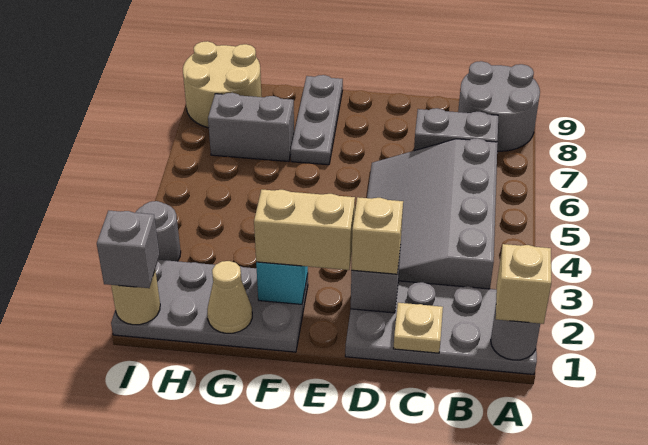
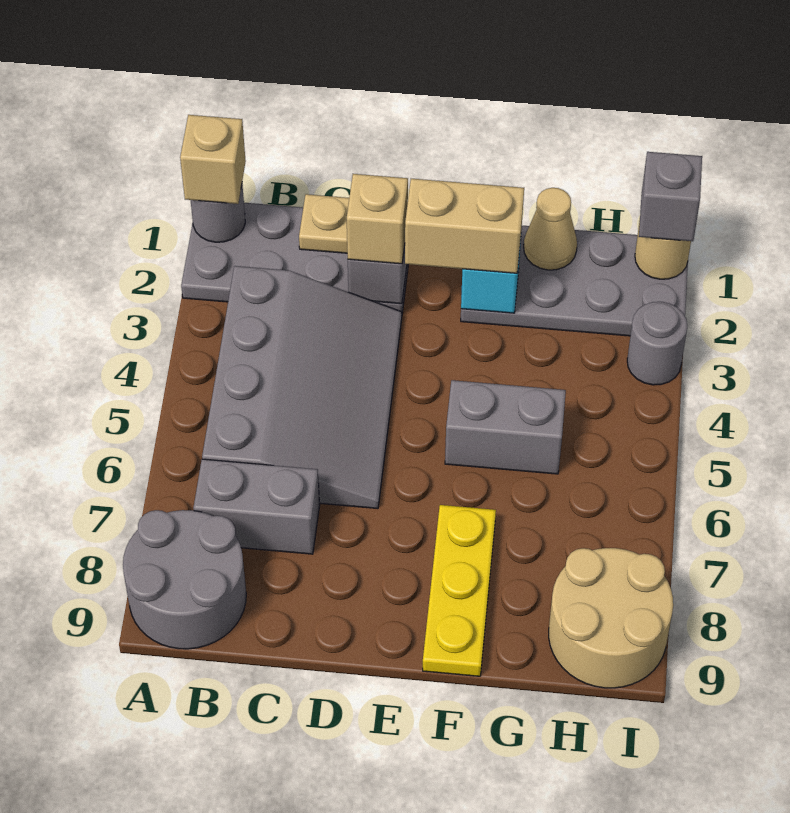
grey plate F7:F9 level 1 -> yellow plate F7:F9 level 1
grey brick G7:H7 level 1 -> grey brick F5:G5 level 1

